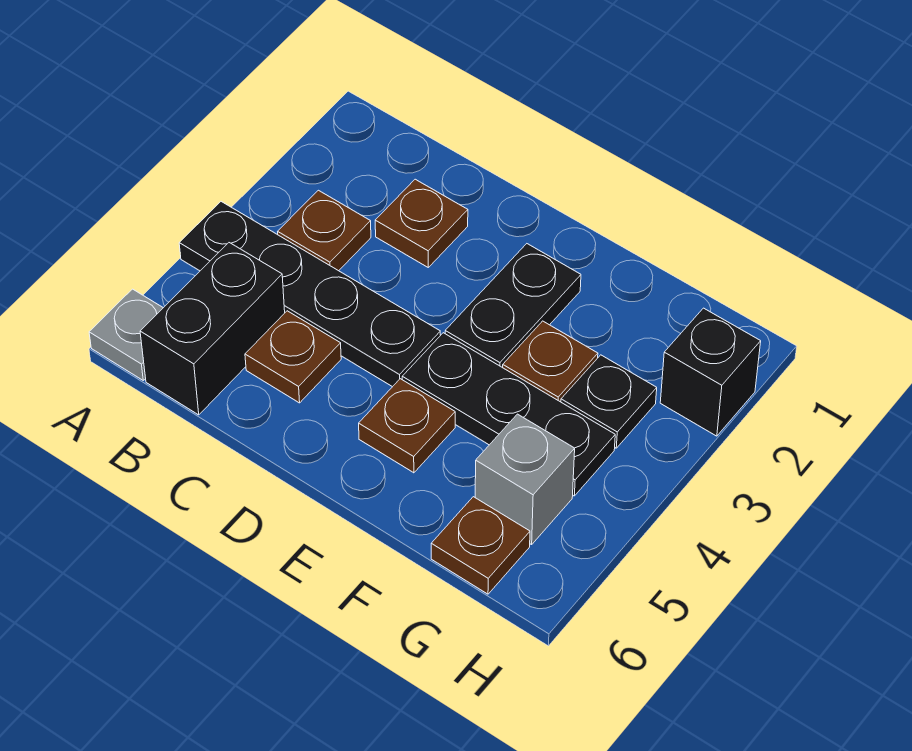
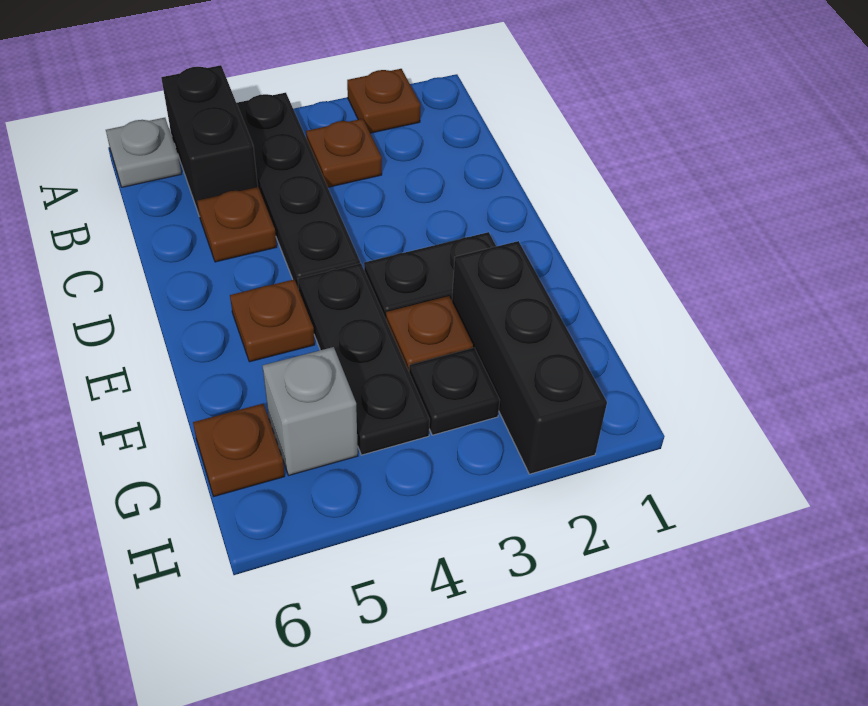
black brick B5:B6 level 1 -> black brick A5:B5 level 1
brown plate C2 level 1 -> brown plate A2 level 1
black brick H2 level 1 -> black brick F2:H2 level 1

